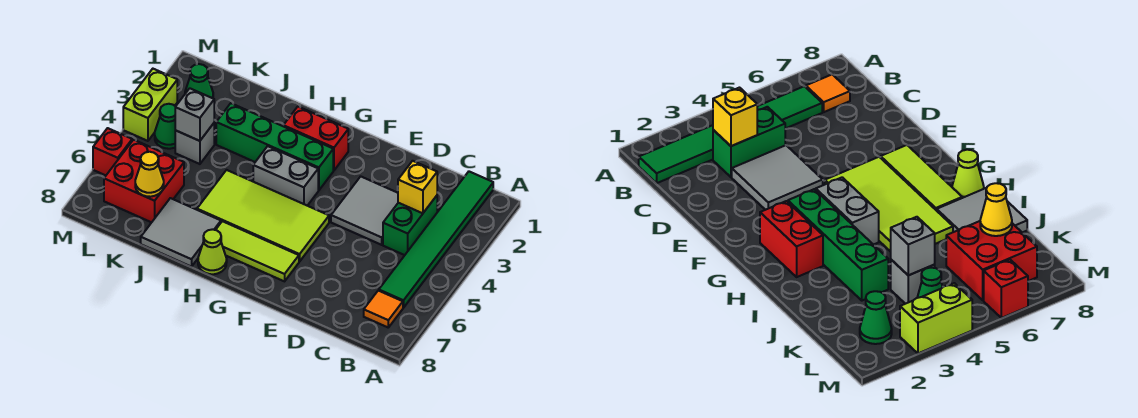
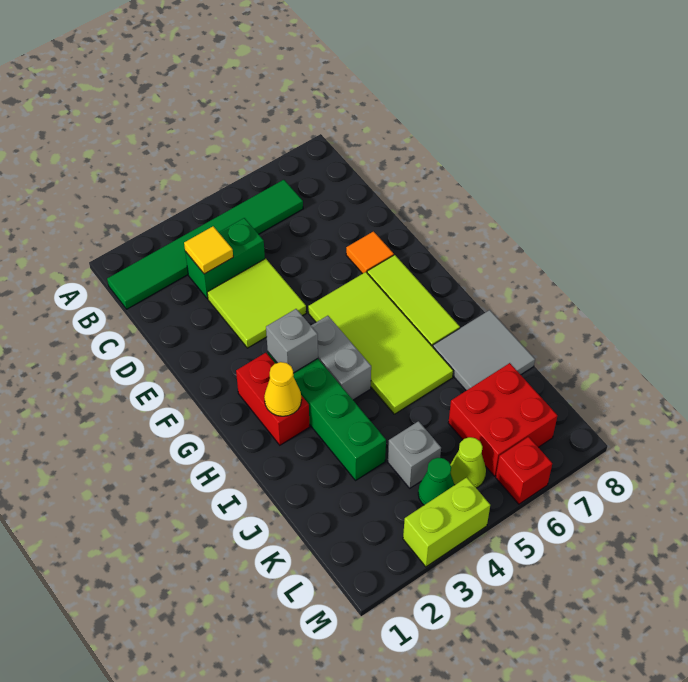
orange tile B7 level 1 -> orange tile E7 level 1
yellow brick C3 level 2 -> yellow tile C3 level 2
grey tile D3:E4 level 1 -> lime tile D3:E4 level 1
lime cone H8 level 1 -> lime cone L5 level 1
grey brick K4 level 2 -> grey brick G3 level 2
yellow cone K7 level 2 -> yellow cone H2 level 2
green cone L2 level 1 -> none

